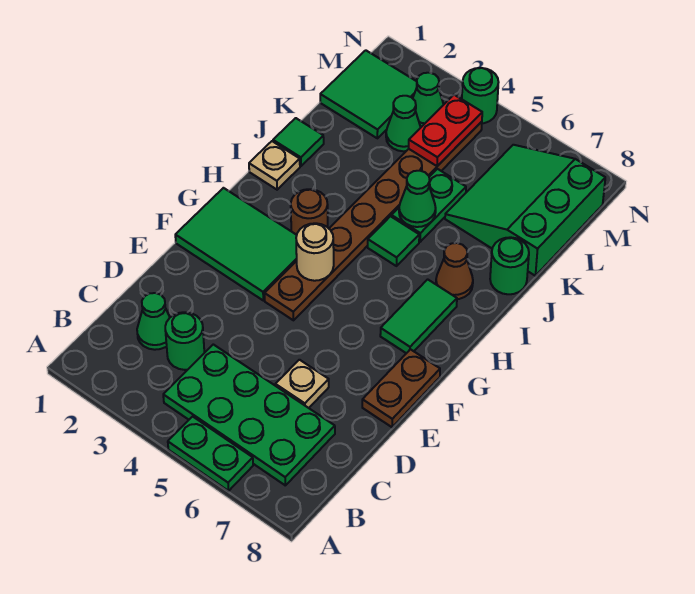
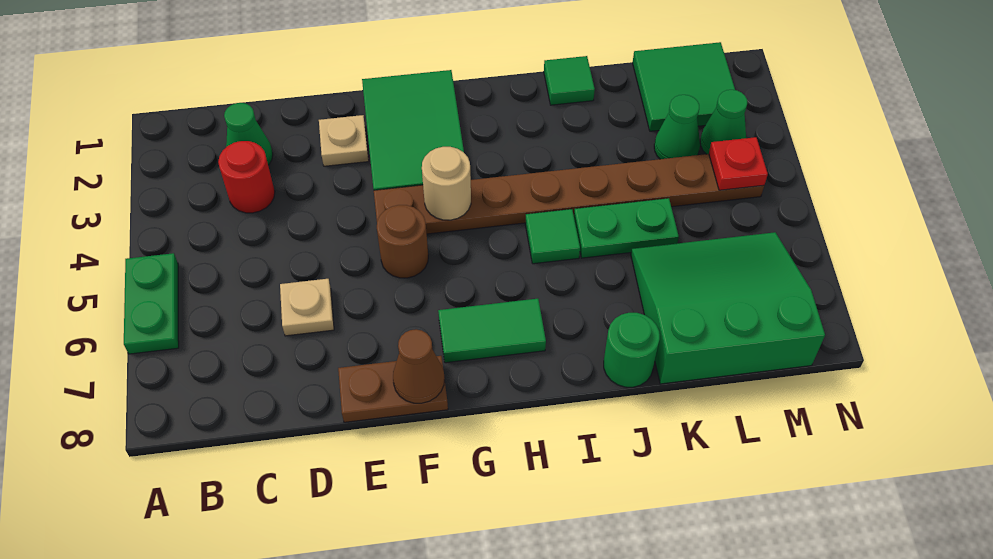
green plate B4:C7 level 1 -> none
green round brick C3 level 1 -> red round brick C3 level 1
brown round brick H3 level 1 -> brown round brick F5 level 1
tan plate I1 level 1 -> tan plate E2 level 1
brown cone I7 level 1 -> brown cone F8 level 2
green cone J5 level 2 -> none
red plate L4:M4 level 2 -> red plate M4 level 2
green round brick N4 level 1 -> none

